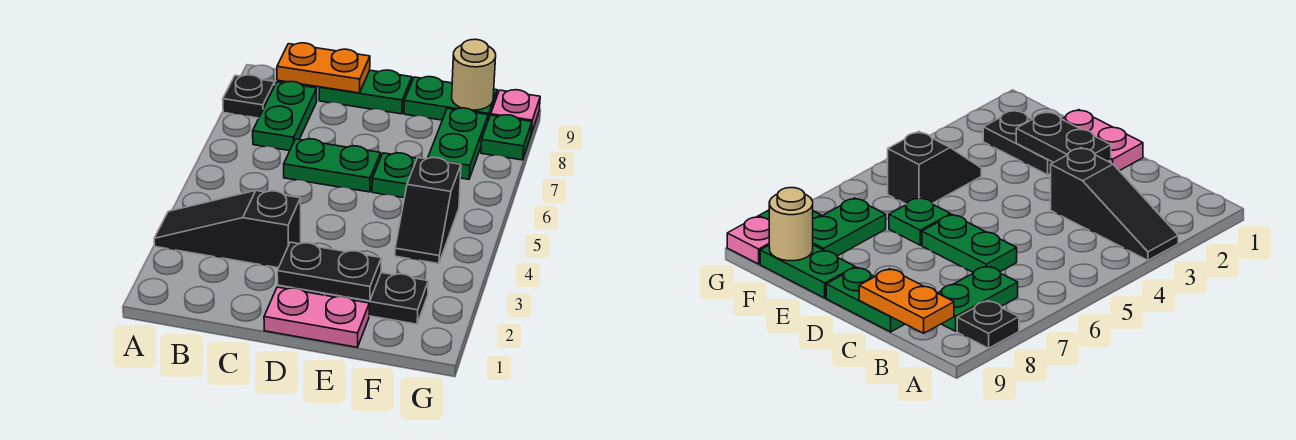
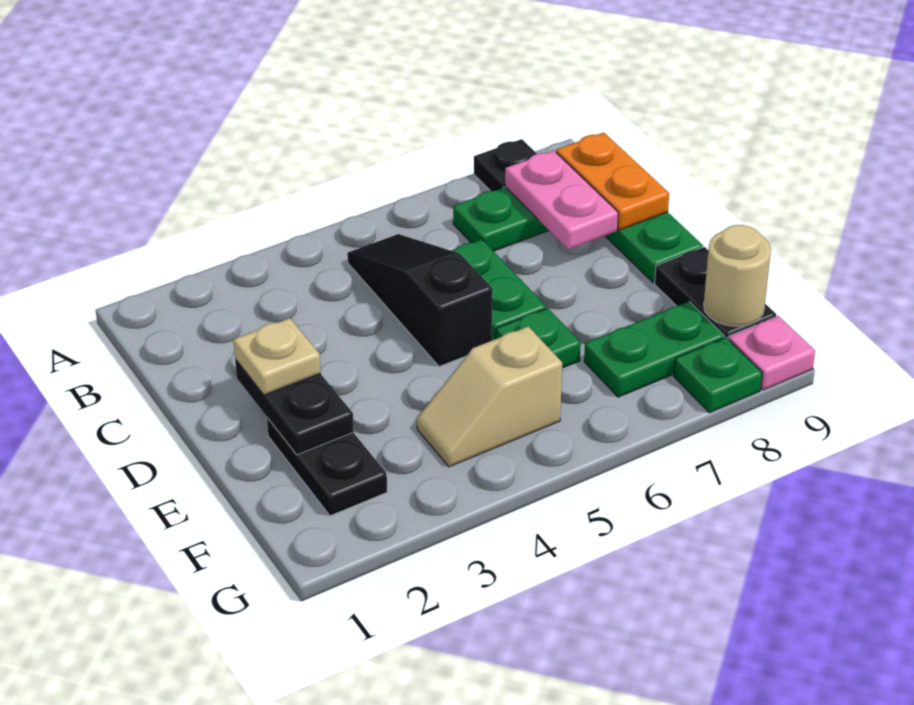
black slope A3:C3 level 1 top C -> black slope B5:D5 level 1 top D
pink plate D1:E1 level 1 -> pink plate B8:C8 level 2
none -> tan plate D2 level 3
green plate E9:F9 level 1 -> black plate E9:F9 level 1
black slope F4:F5 level 1 top 5 -> tan slope F4:F5 level 1 top 5

